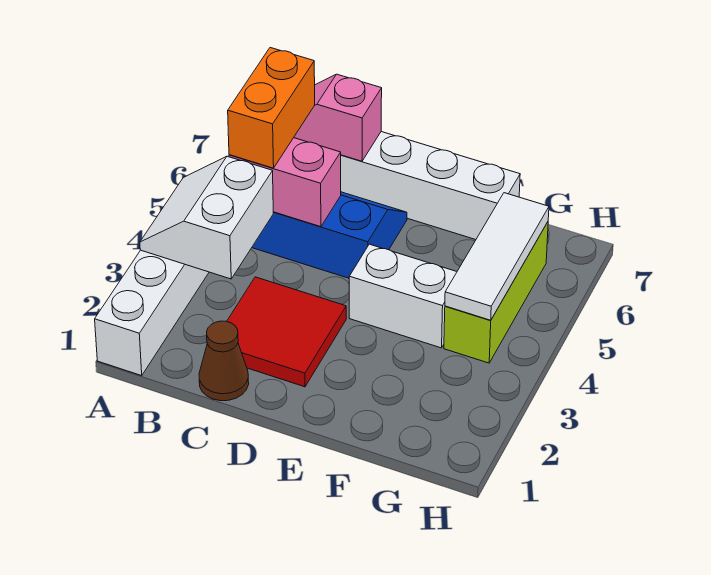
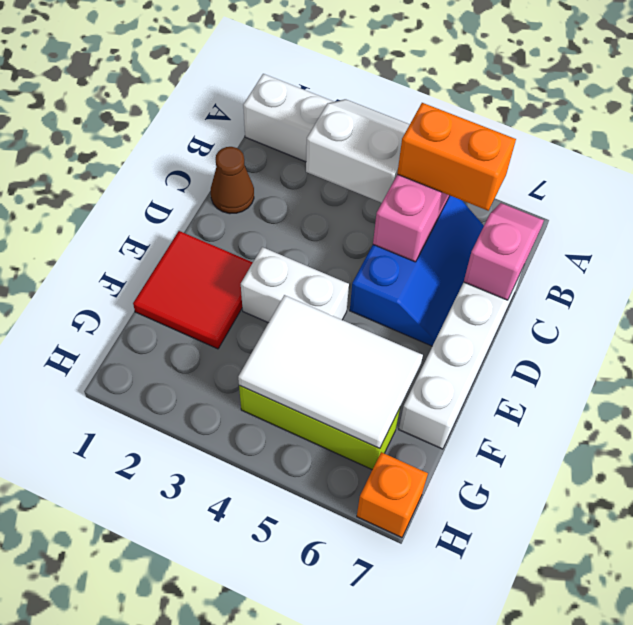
red tile C2:D3 level 1 -> red tile E1:F2 level 1
white brick E4:F4 level 1 -> white brick E3:E4 level 1
white tile G4:G6 level 2 -> white tile F4:G6 level 2
none -> orange brick H7 level 1

